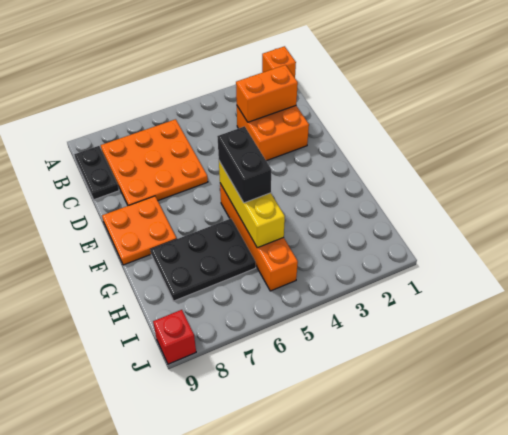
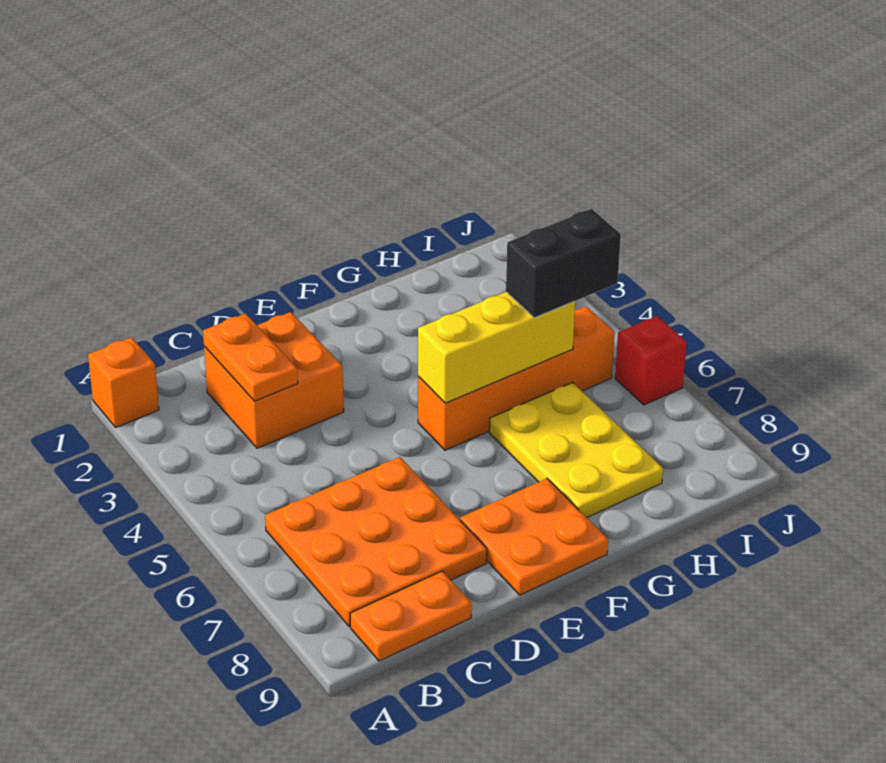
black plate B9:C9 level 1 -> orange plate B9:C9 level 1
orange brick C2:C3 level 2 -> orange plate C2:C3 level 2
black brick F5:G5 level 3 -> black brick H5:I5 level 3
black plate G6:H8 level 1 -> yellow plate G6:H8 level 1
red brick J9 level 1 -> red brick J6 level 1

